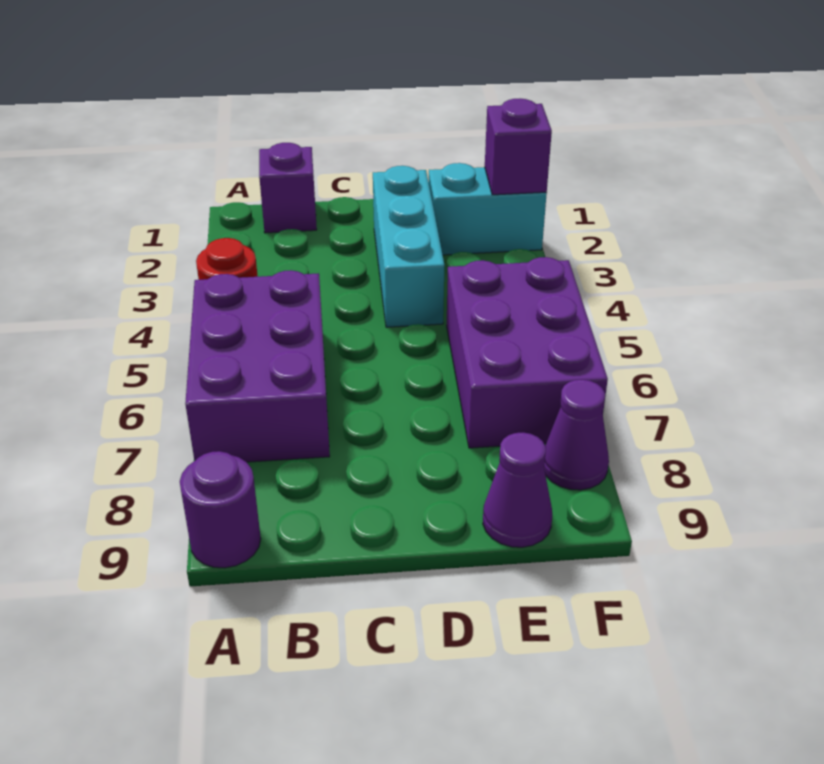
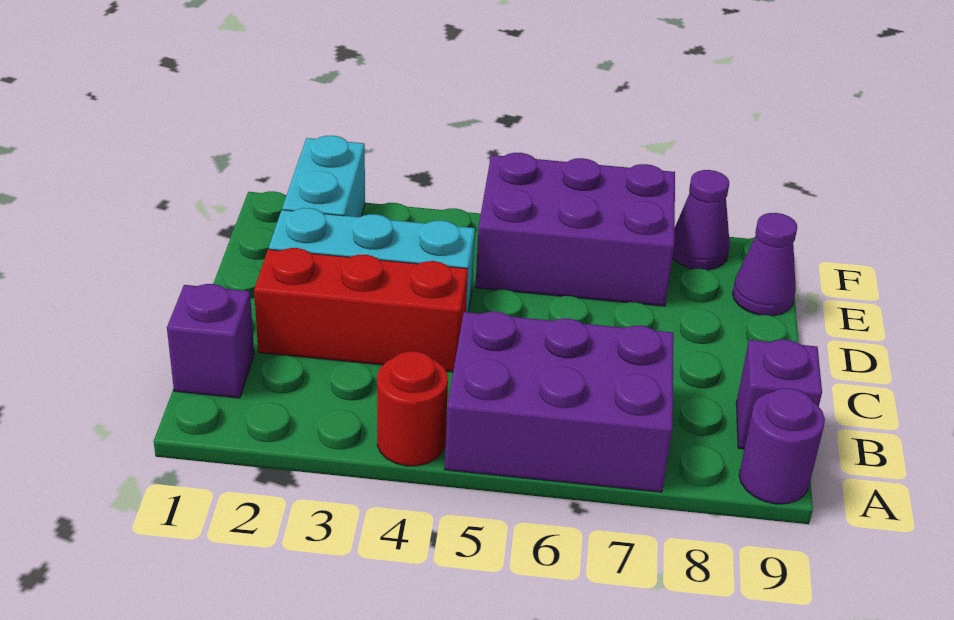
none -> red brick C2:C4 level 1
purple brick F2 level 2 -> purple brick B9 level 1

